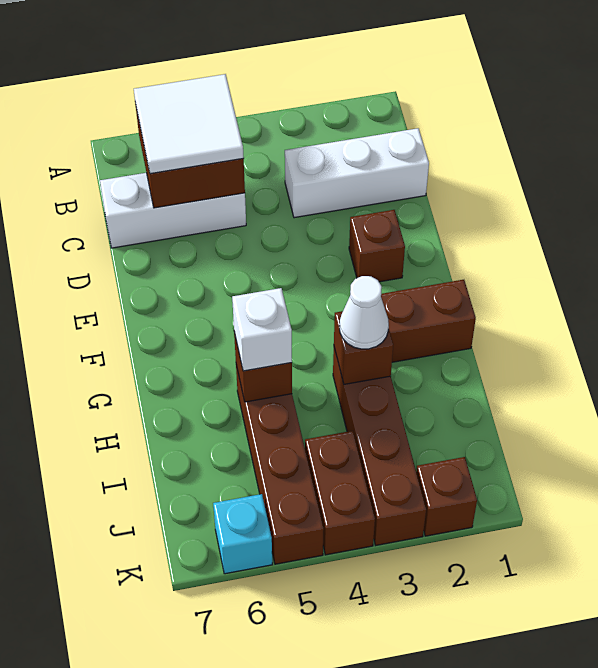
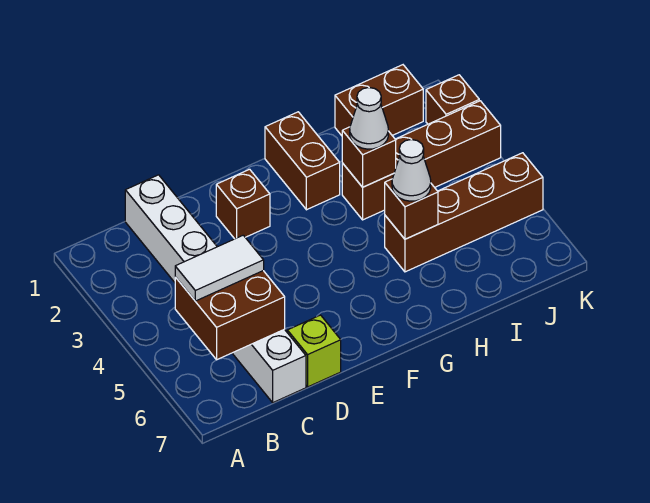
white tile B5:C6 level 3 -> white tile B5:C5 level 3
none -> lime brick D7 level 1
white brick H5 level 3 -> white cone H5 level 3
brown brick J4:K4 level 1 -> brown brick I1:J1 level 1
cyan brick K6 level 1 -> none

